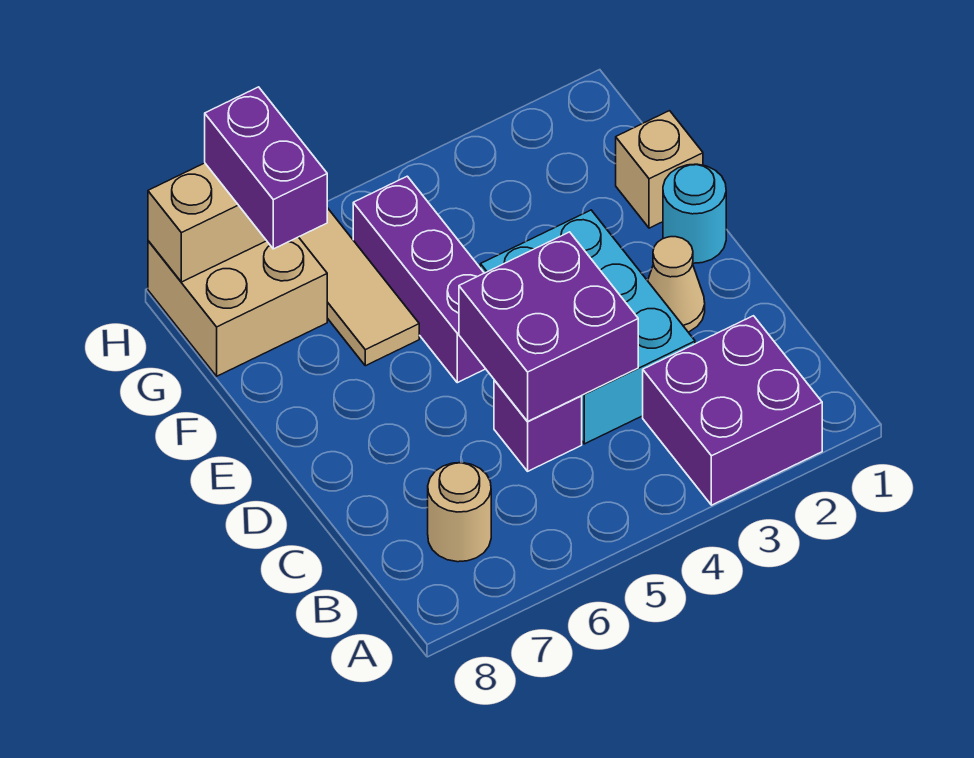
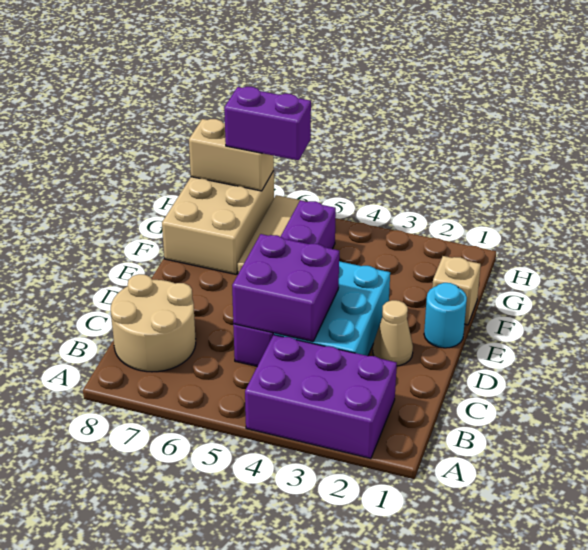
purple brick A2:B3 level 1 -> purple brick A2:B4 level 1
tan round brick B7 level 1 -> tan round brick B7:C8 level 1
tan brick G7:H8 level 1 -> tan brick F7:H8 level 1
purple brick G7:H7 level 3 -> purple brick H6:H7 level 3

